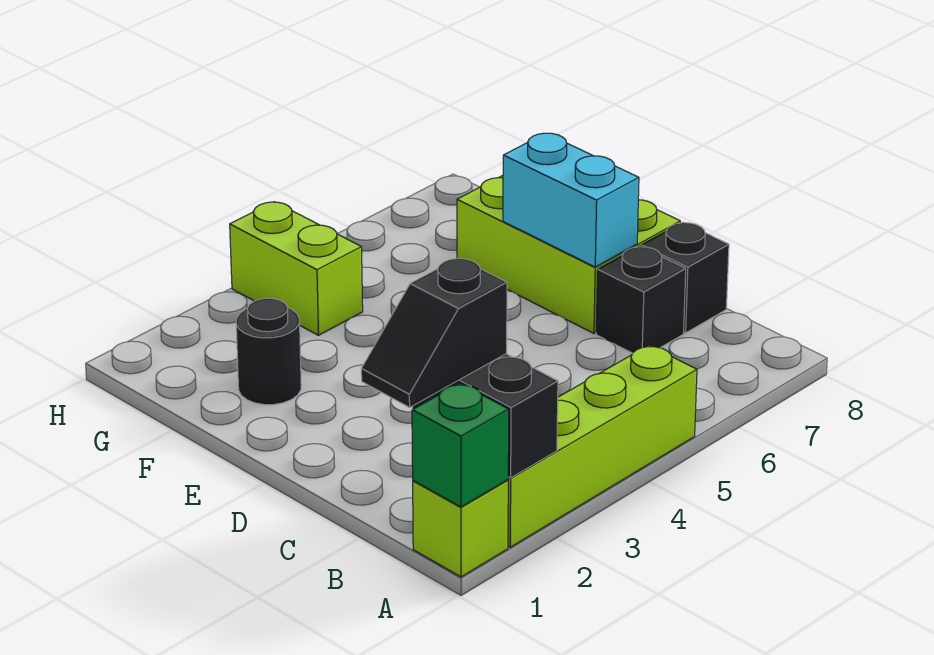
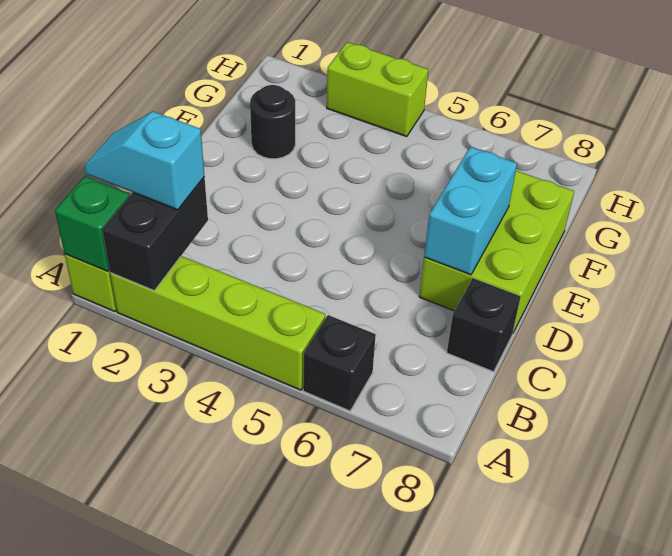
black slope B1:B2 level 3 top 2 -> cyan slope B1:B2 level 3 top 2
black brick C7 level 1 -> black brick A6 level 1
lime brick G4:H4 level 1 -> lime brick H3:H4 level 1

